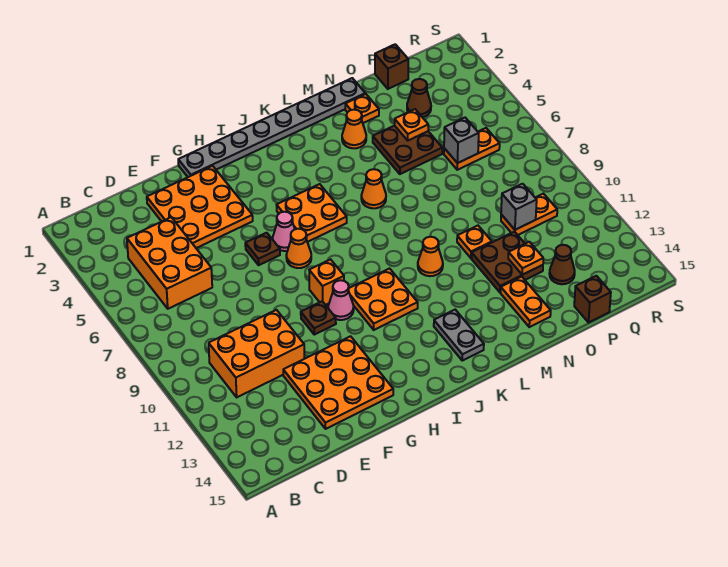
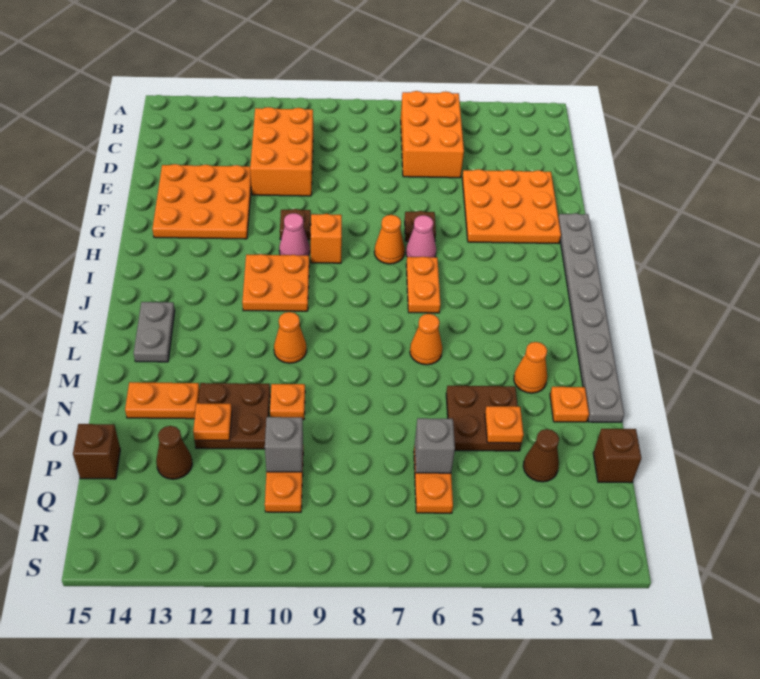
orange brick C4:D6 level 1 -> orange brick B5:D6 level 1
orange plate I5:J6 level 1 -> orange plate I6:J6 level 1
grey plate K13:K14 level 1 -> grey plate K14:L14 level 1

